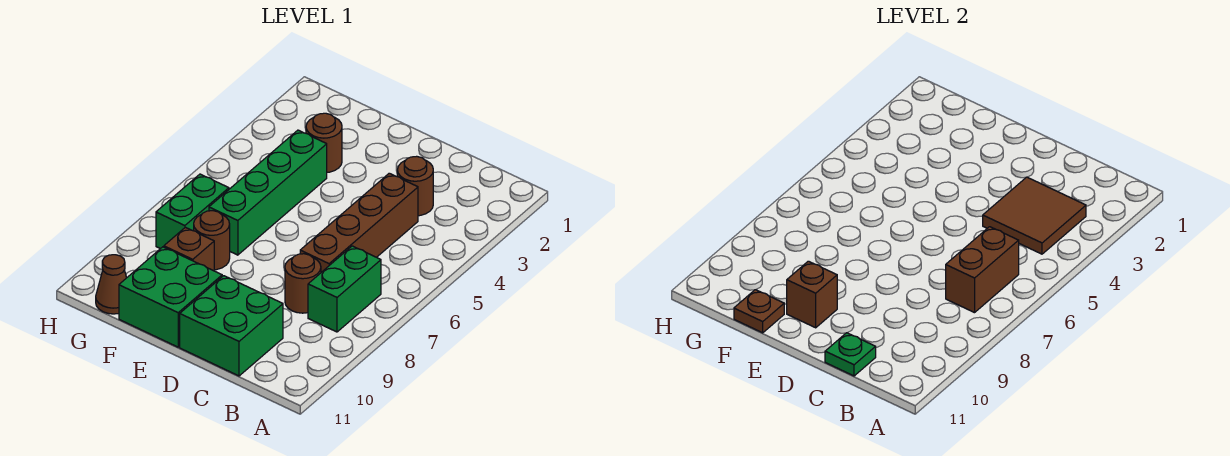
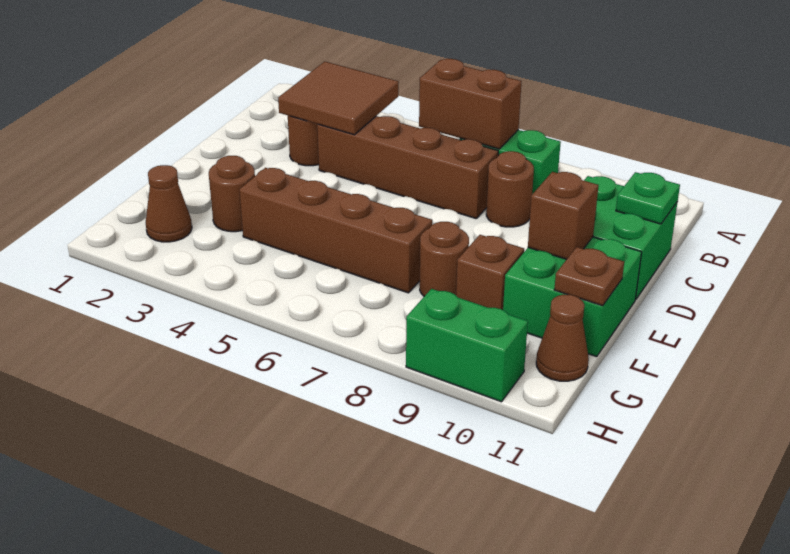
green brick F4:F7 level 1 -> brown brick F4:F7 level 1
none -> brown cone G2 level 1
green brick G7:G8 level 1 -> green brick H9:H10 level 1

